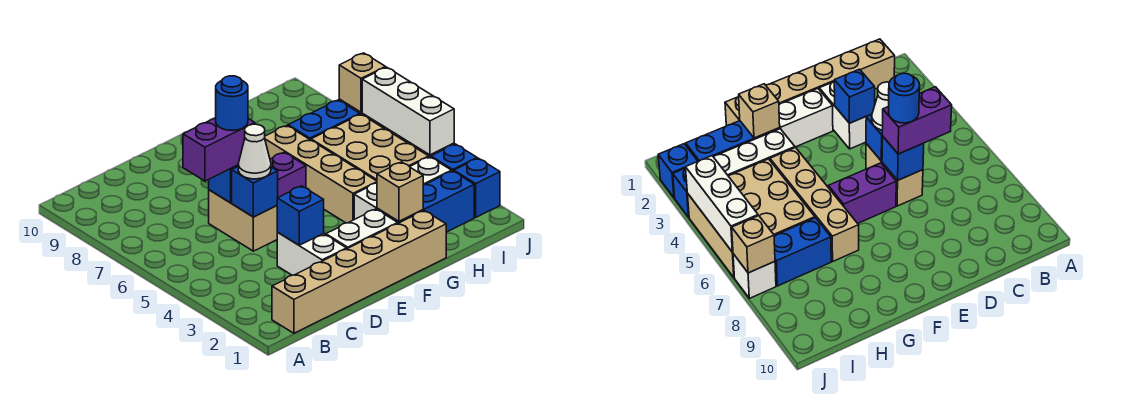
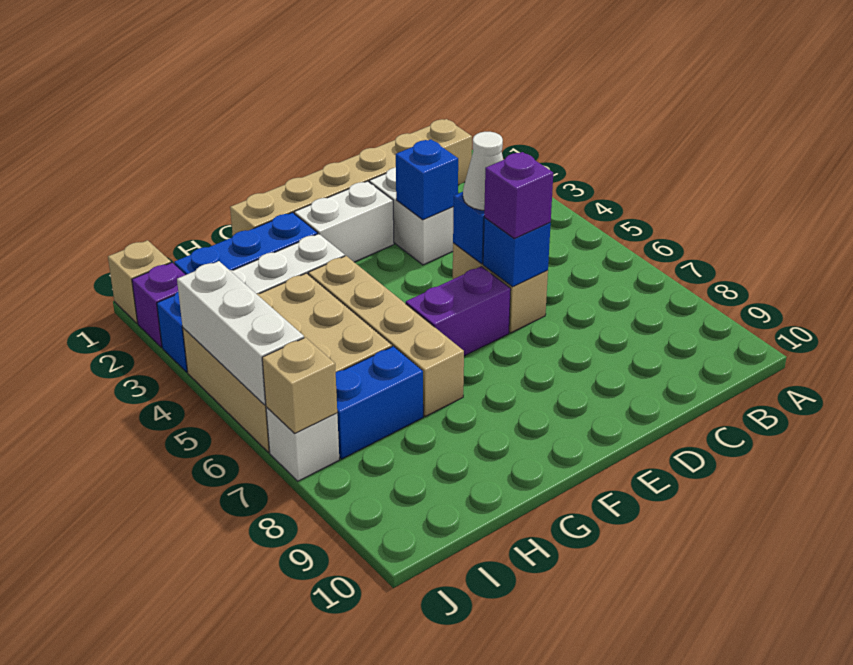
purple brick C6:D6 level 3 -> purple brick D6 level 3
blue round brick D6 level 4 -> none
tan brick G2 level 2 -> tan brick J1 level 1
blue brick J2 level 1 -> purple brick J2 level 1

